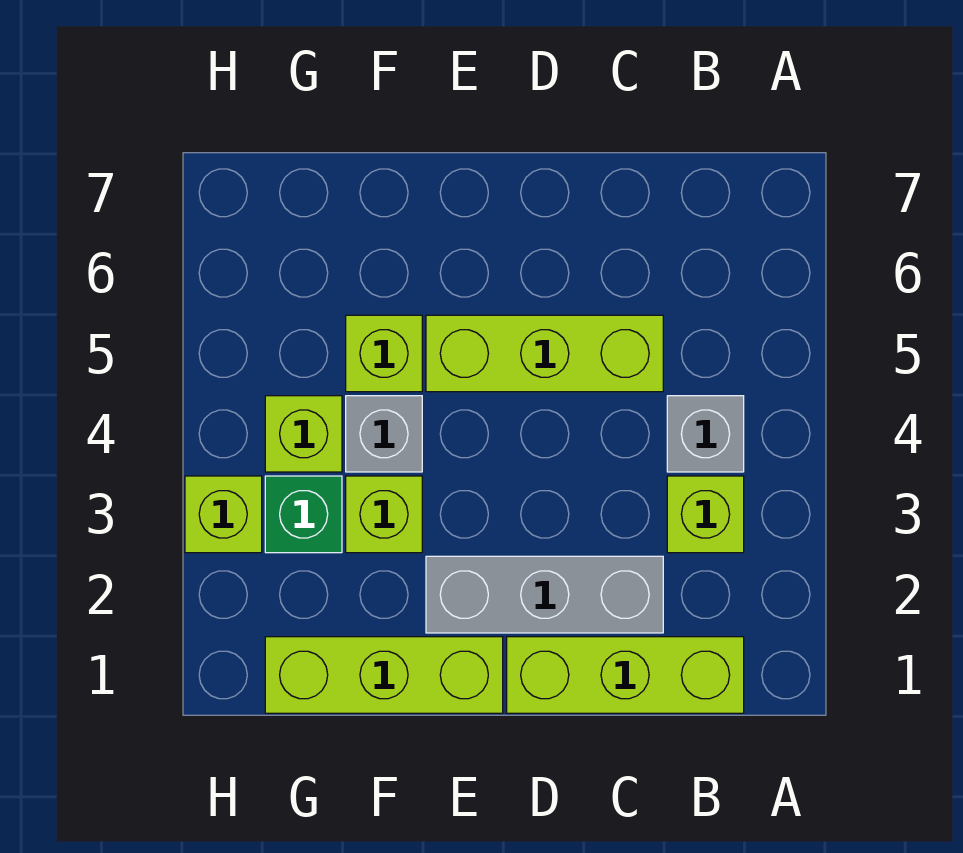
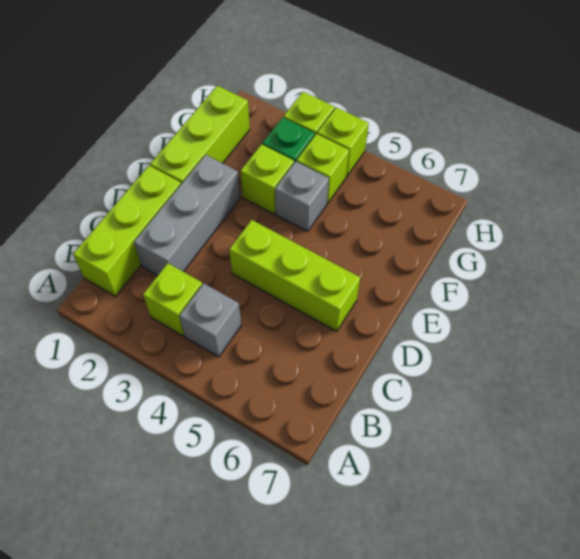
lime brick C5:E5 level 1 -> lime brick D4:D6 level 1
lime brick F5 level 1 -> lime brick H4 level 1

